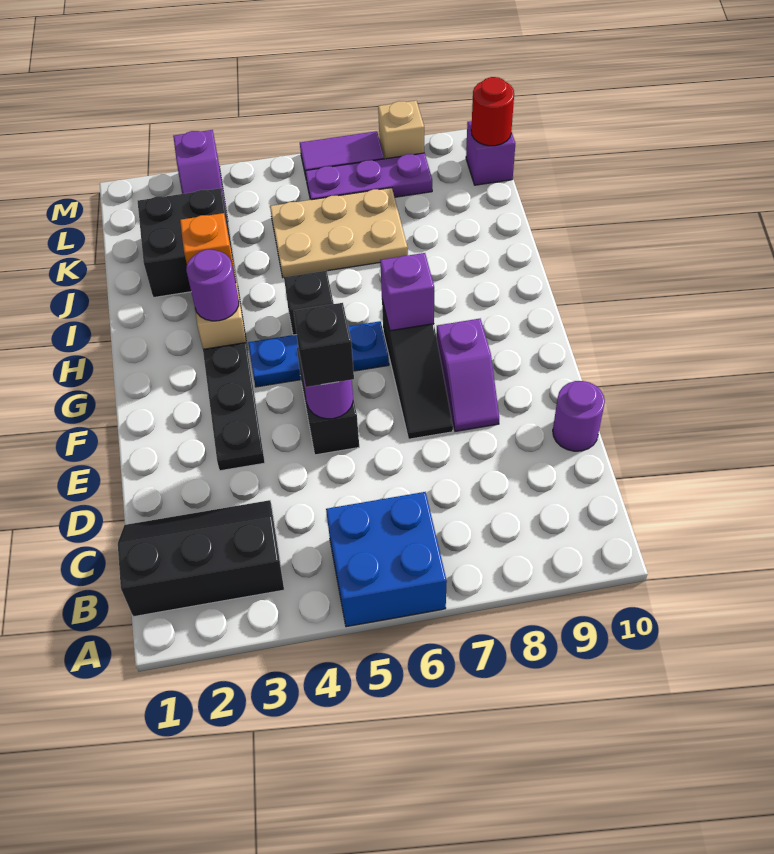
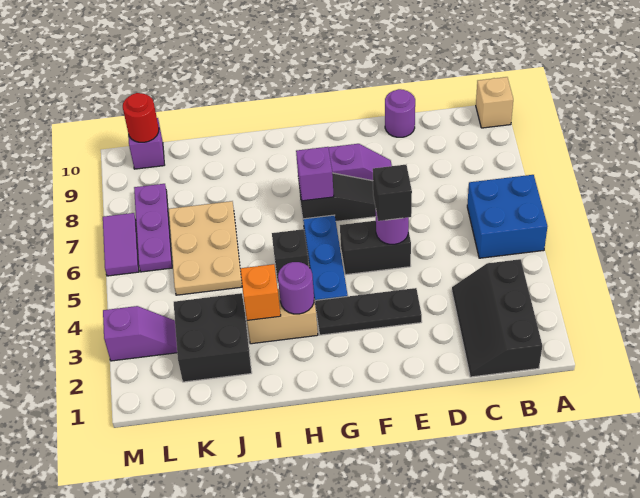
tan brick M8 level 1 -> tan brick A10 level 1

